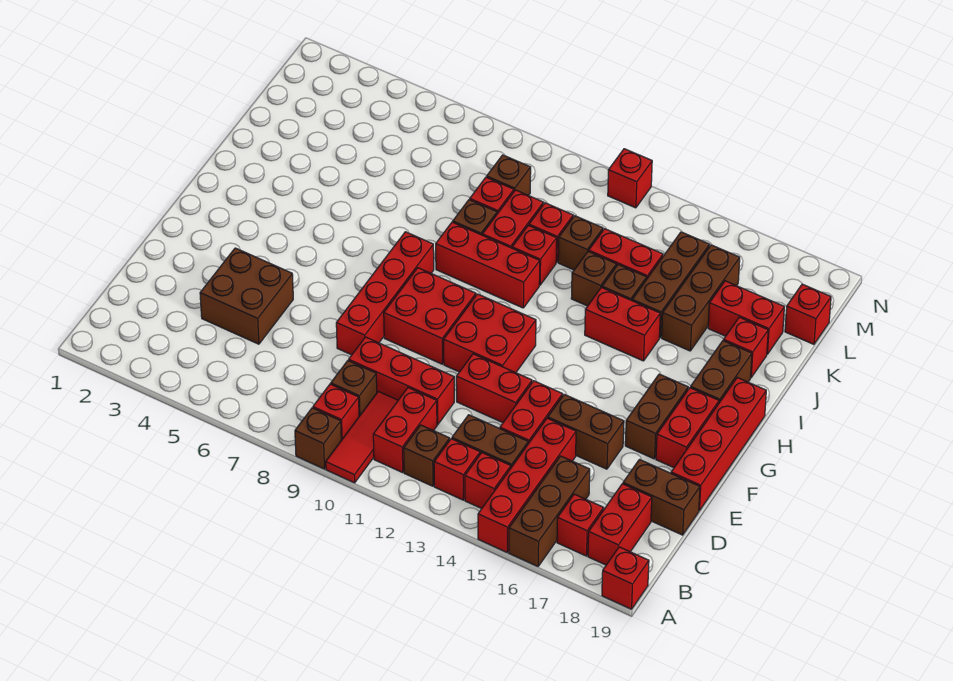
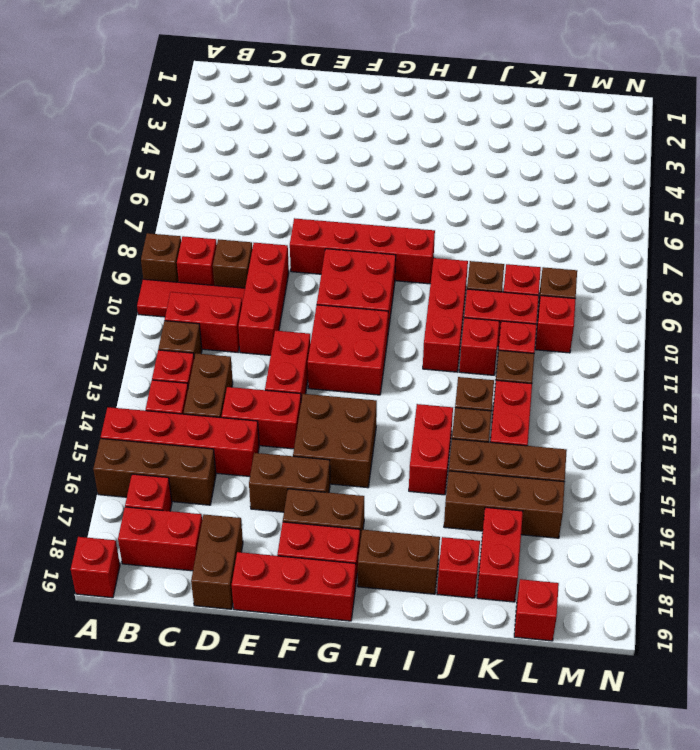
brown brick D4:E5 level 1 -> brown brick F14:G15 level 1
brown brick E15:E16 level 1 -> brown brick E16:F16 level 1
red brick E19:H19 level 1 -> red brick E19:G19 level 1
red brick N12 level 1 -> red brick L10 level 1

